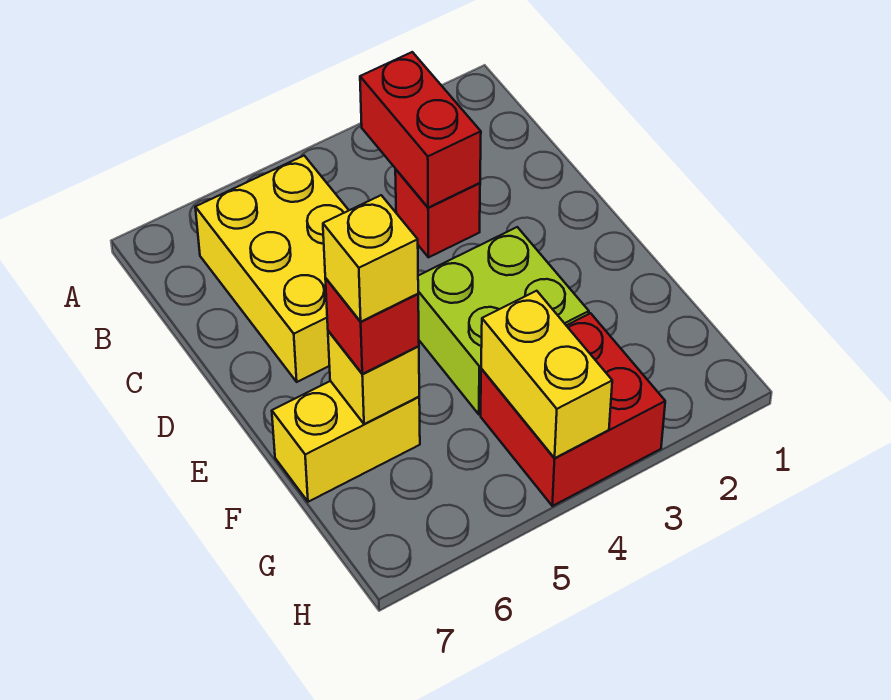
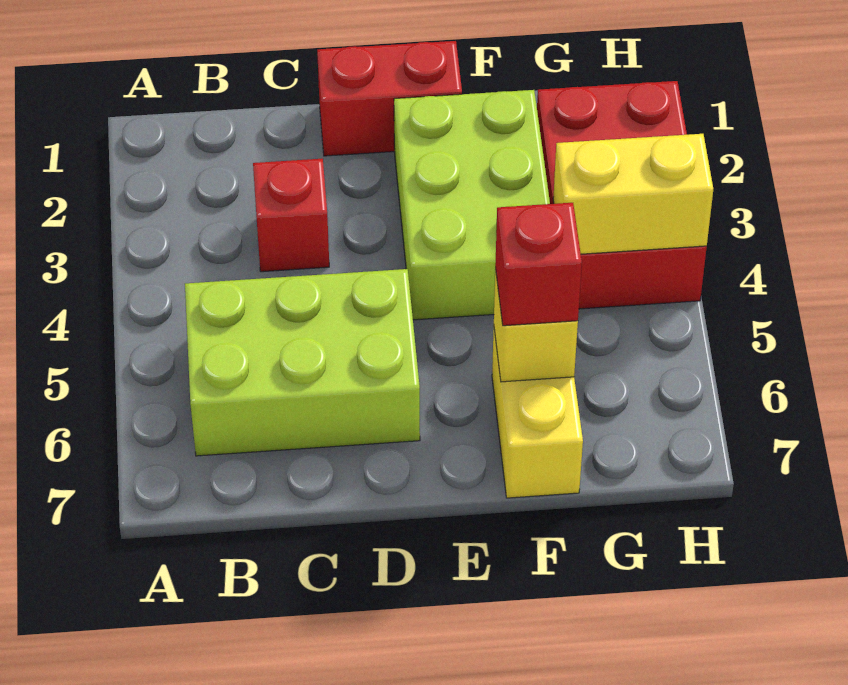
red brick B3:C3 level 2 -> red brick D1:E1 level 1
yellow brick B5:D6 level 1 -> lime brick B5:D6 level 1
lime brick E3:F4 level 1 -> lime brick E2:F4 level 1
yellow brick F6 level 4 -> none
red brick G3:H4 level 1 -> red brick G2:H4 level 1

